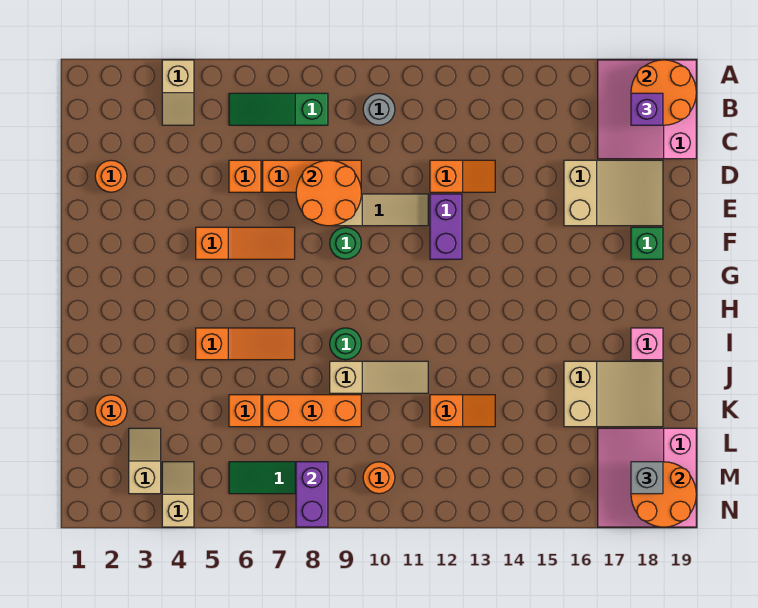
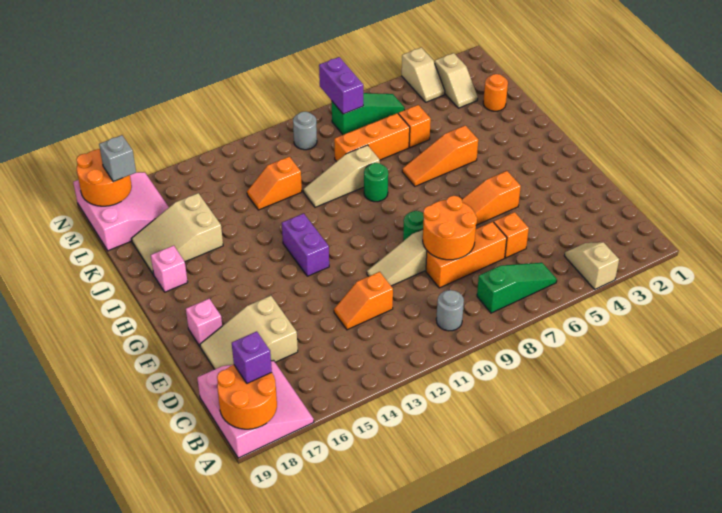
orange round brick D2 level 1 -> none
purple brick E12:F12 level 1 -> purple brick G13:H13 level 1
green brick F18 level 1 -> pink brick F18 level 1
orange round brick M10 level 1 -> grey round brick M10 level 1

